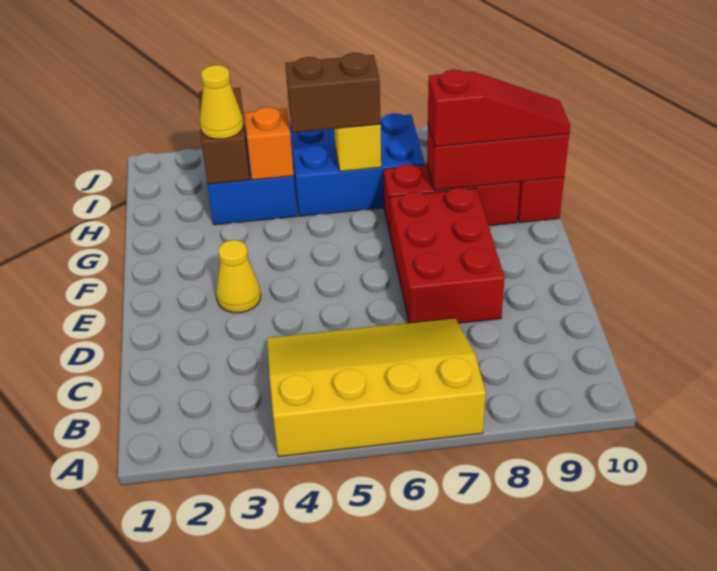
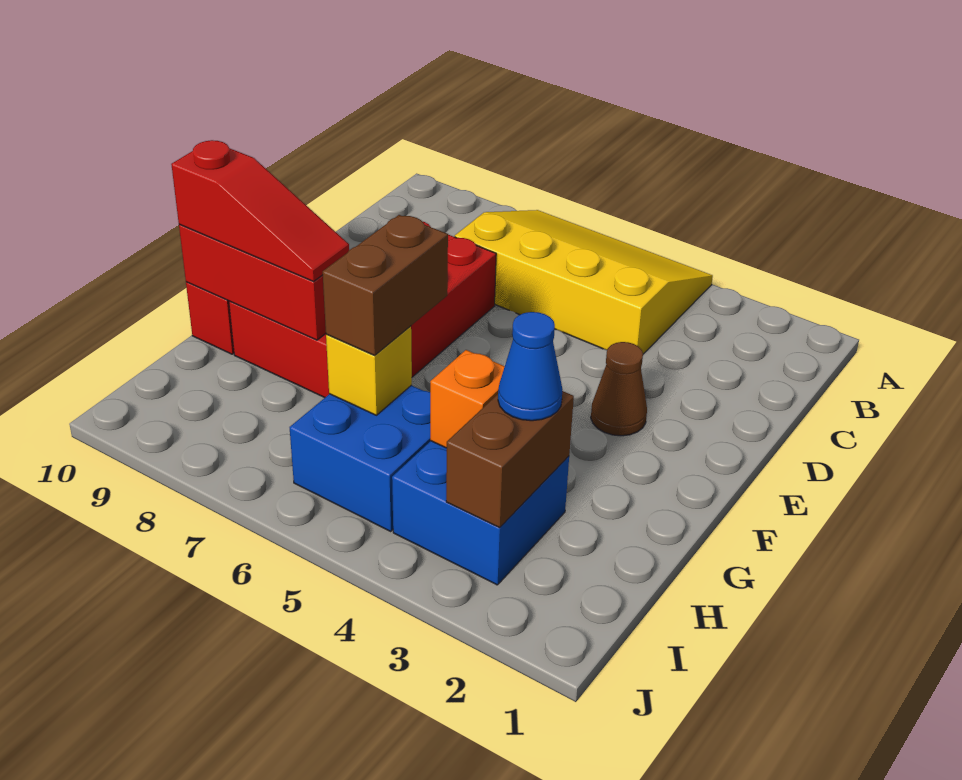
yellow slope A4:C7 level 1 top A -> yellow slope A4:C7 level 1 top C
yellow cone E3 level 1 -> brown cone E3 level 1
red slope G8:G10 level 3 top 8 -> red slope G8:G10 level 3 top 10
yellow cone H3 level 3 -> blue cone H3 level 3
blue brick H5:I7 level 1 -> blue brick H5:I6 level 1
brown brick H5:H6 level 3 -> brown brick G6:H6 level 3

